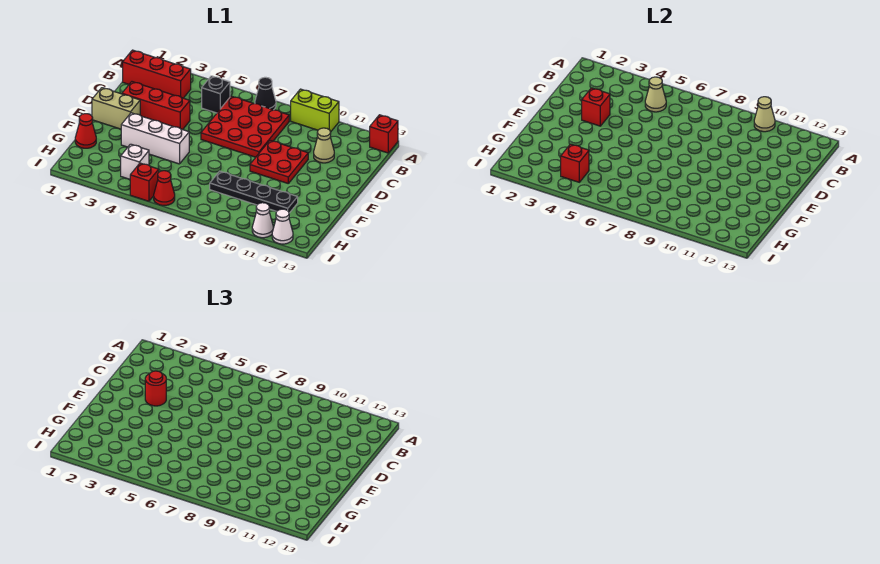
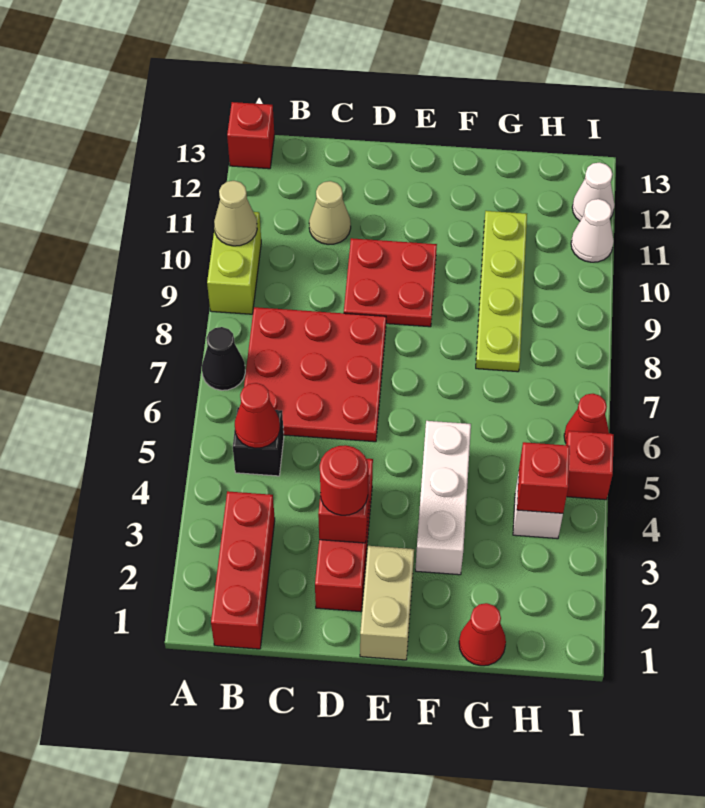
tan cone B5 level 2 -> red cone B5 level 2
black plate G8:G11 level 1 -> lime plate G8:G11 level 1

